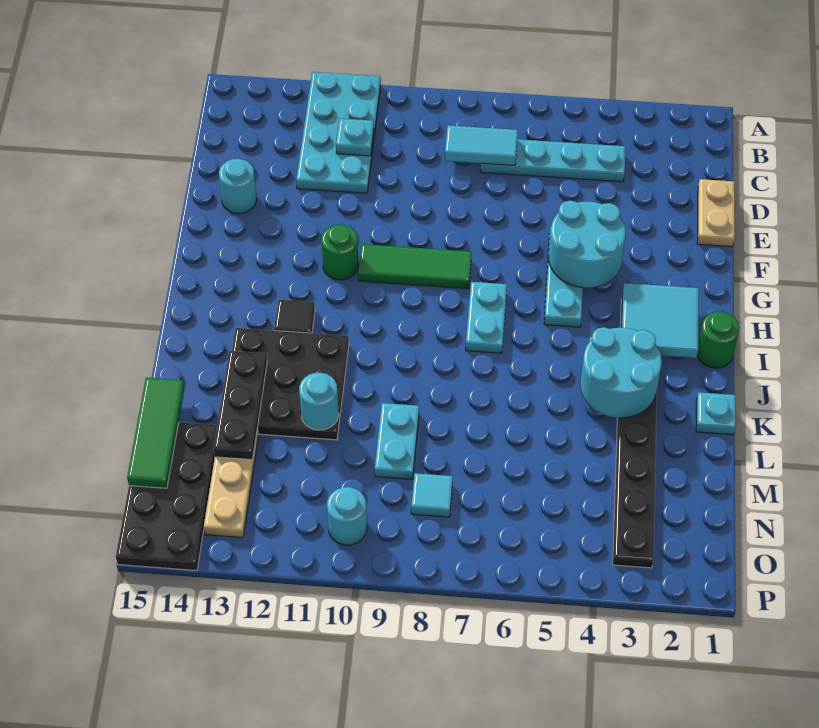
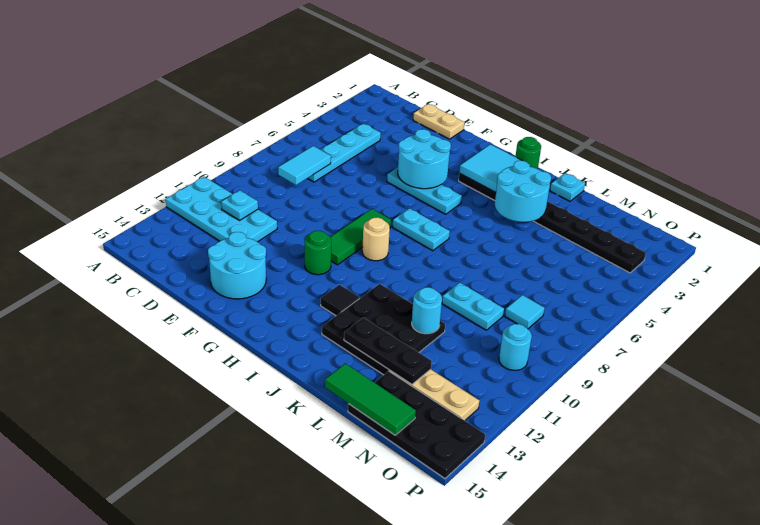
cyan round brick E14 level 1 -> cyan round brick E13:F14 level 1
none -> tan round brick H9 level 1

